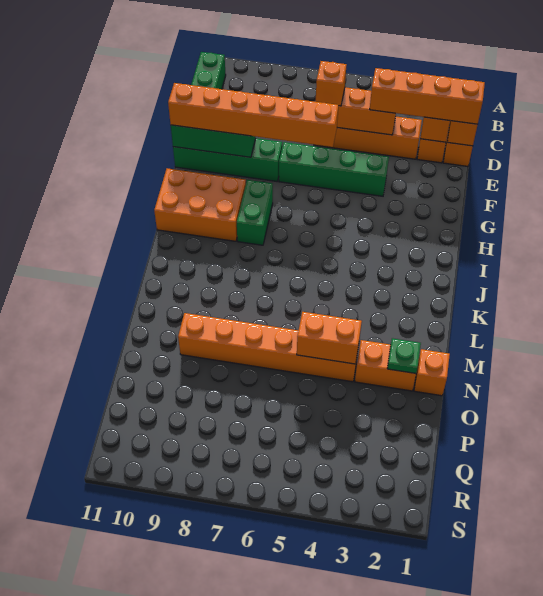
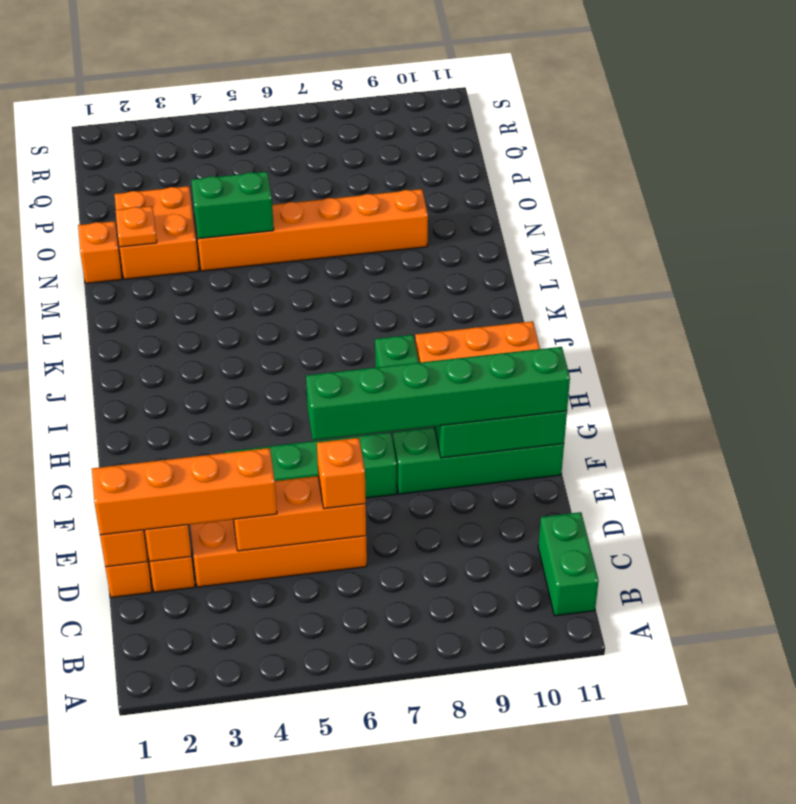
orange brick F6:F11 level 3 -> green brick F6:F11 level 3
orange brick N2:N3 level 1 -> orange brick N2:O3 level 1
green plate N2 level 2 -> orange plate N2 level 2
orange brick N4:N5 level 2 -> green brick N4:N5 level 2

